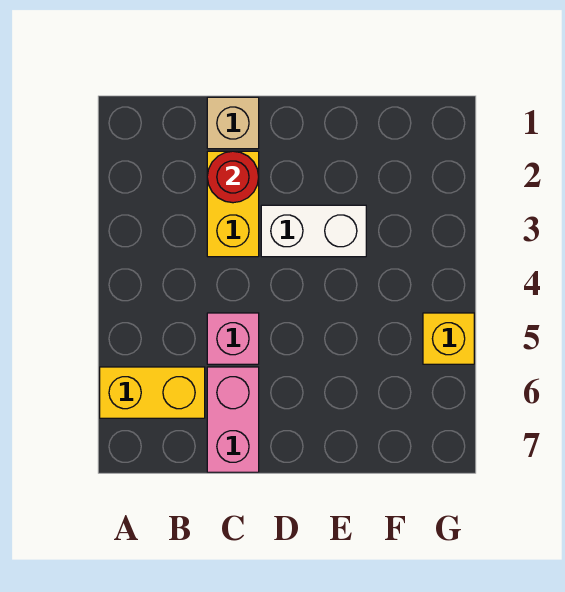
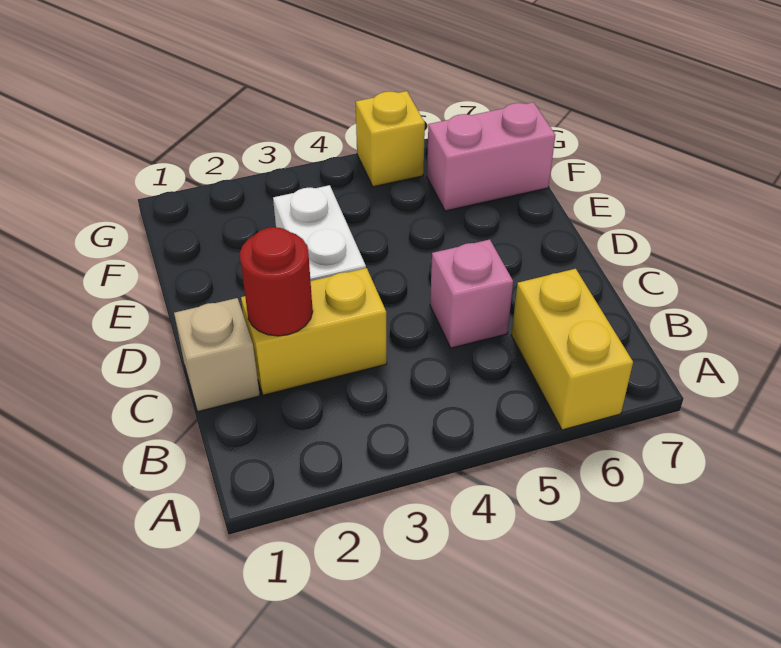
pink brick C6:C7 level 1 -> pink brick F6:F7 level 1

